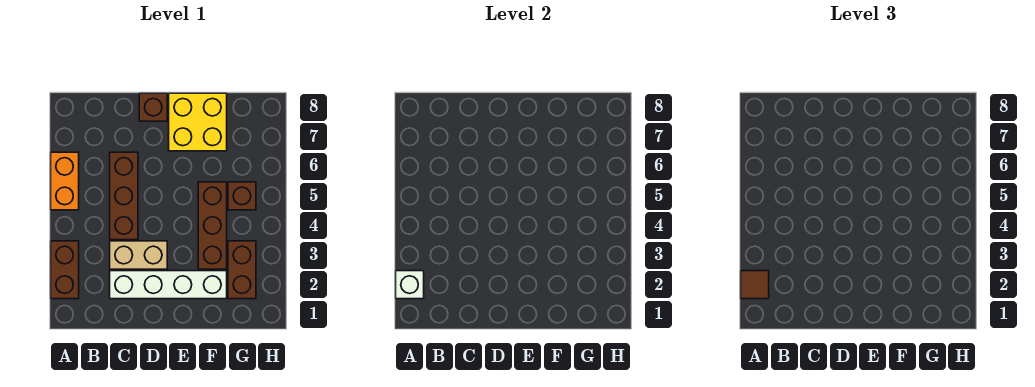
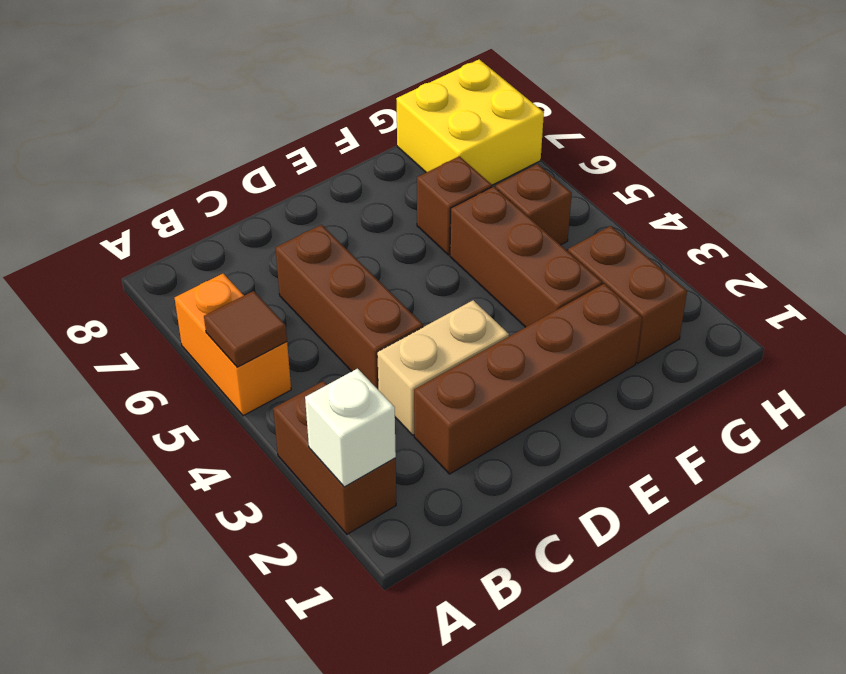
brown tile A2 level 3 -> brown tile A5 level 2
white brick C2:F2 level 1 -> brown brick C2:F2 level 1
brown brick D8 level 1 -> brown brick F6 level 1
yellow brick E7:F8 level 1 -> yellow brick G7:H8 level 1

